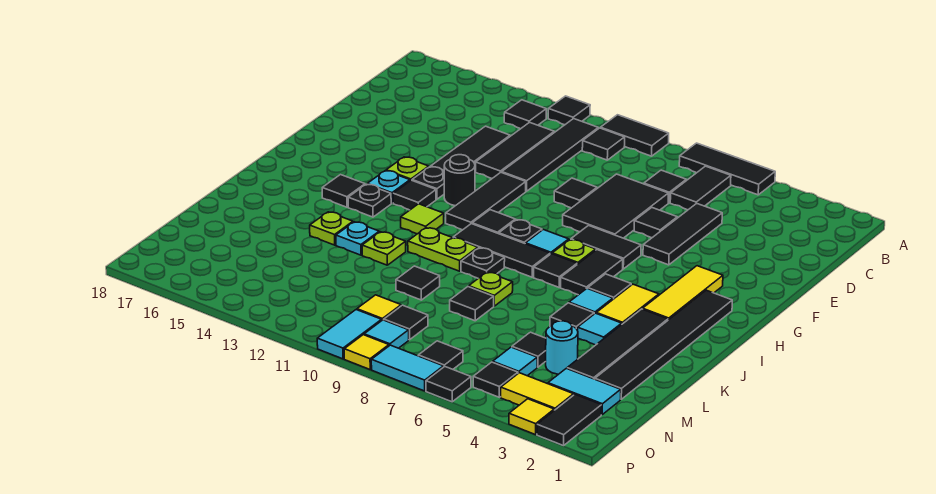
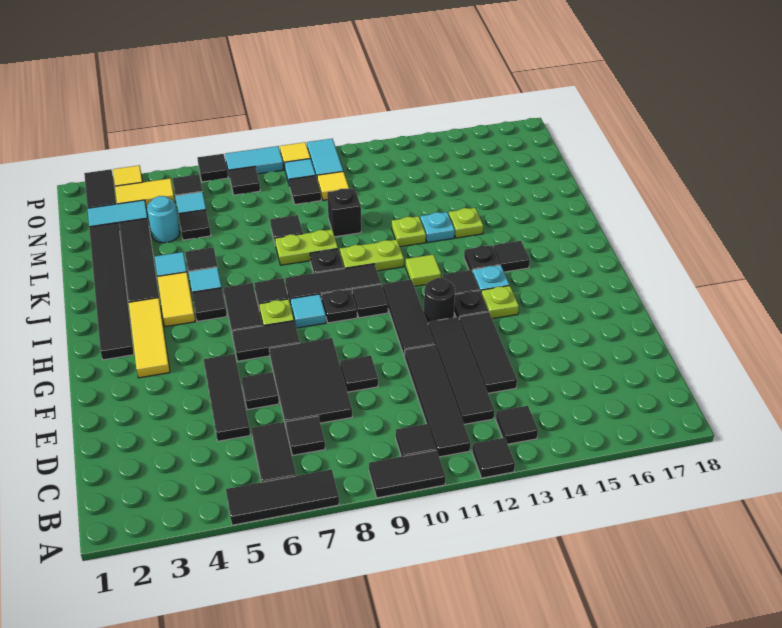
black tile C12:E12 level 1 -> black tile C12:F12 level 1
lime plate K8 level 1 -> lime plate K8:K9 level 1
black tile L10 level 1 -> black brick L10 level 1

